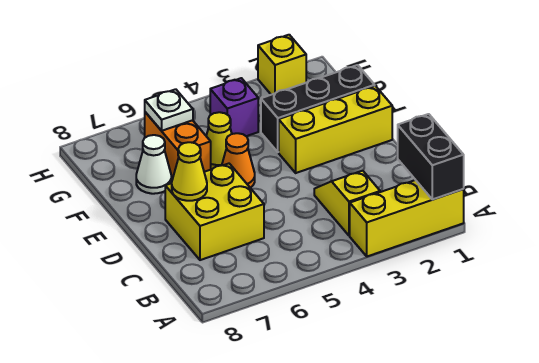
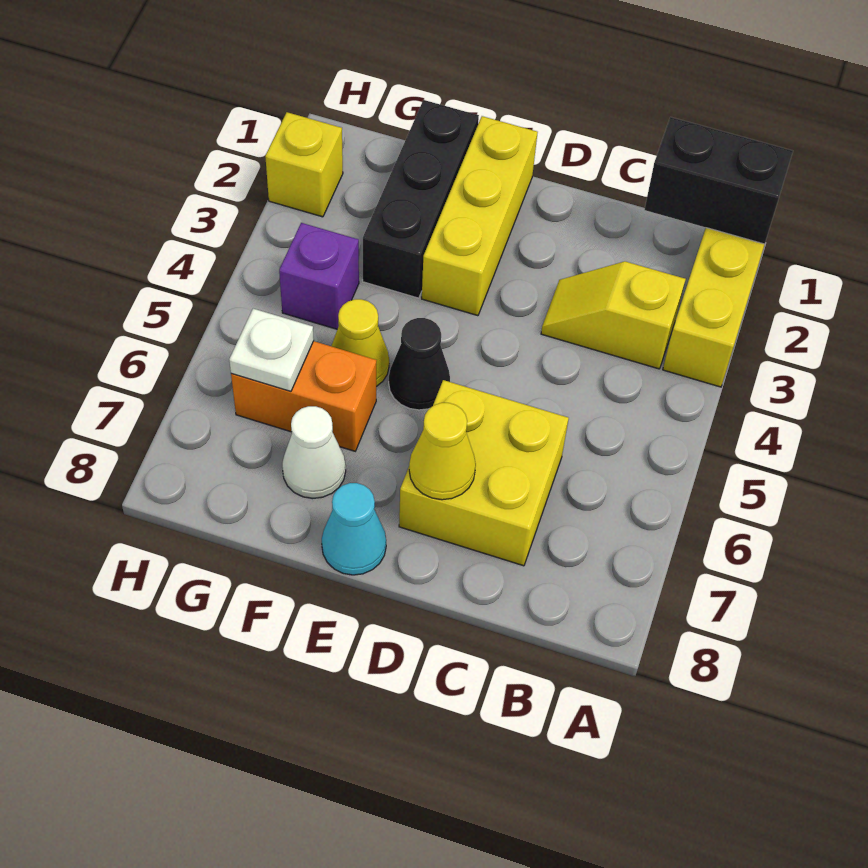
orange cone E5 level 1 -> black cone E5 level 1
none -> cyan cone E8 level 1

